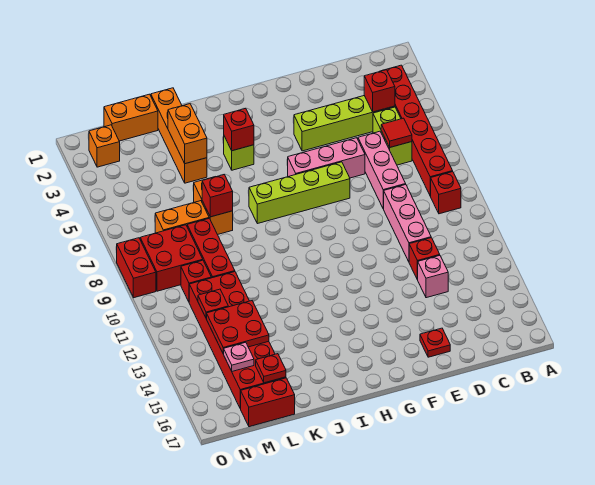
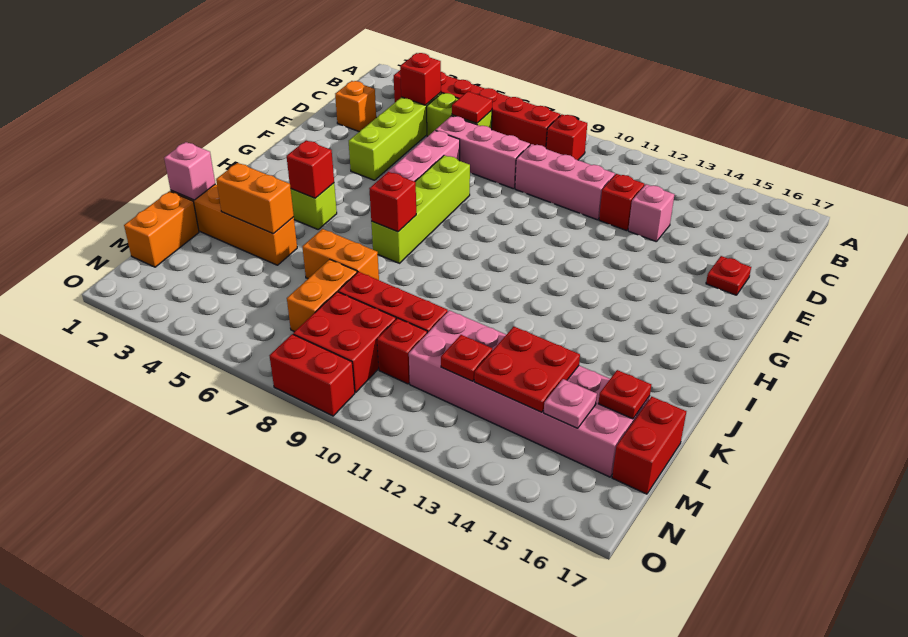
none -> pink brick K1 level 2
red brick K7 level 2 -> red brick I7 level 2
red brick L11:M16 level 1 -> pink brick L11:M16 level 1
orange brick N2 level 1 -> orange brick D2 level 1

